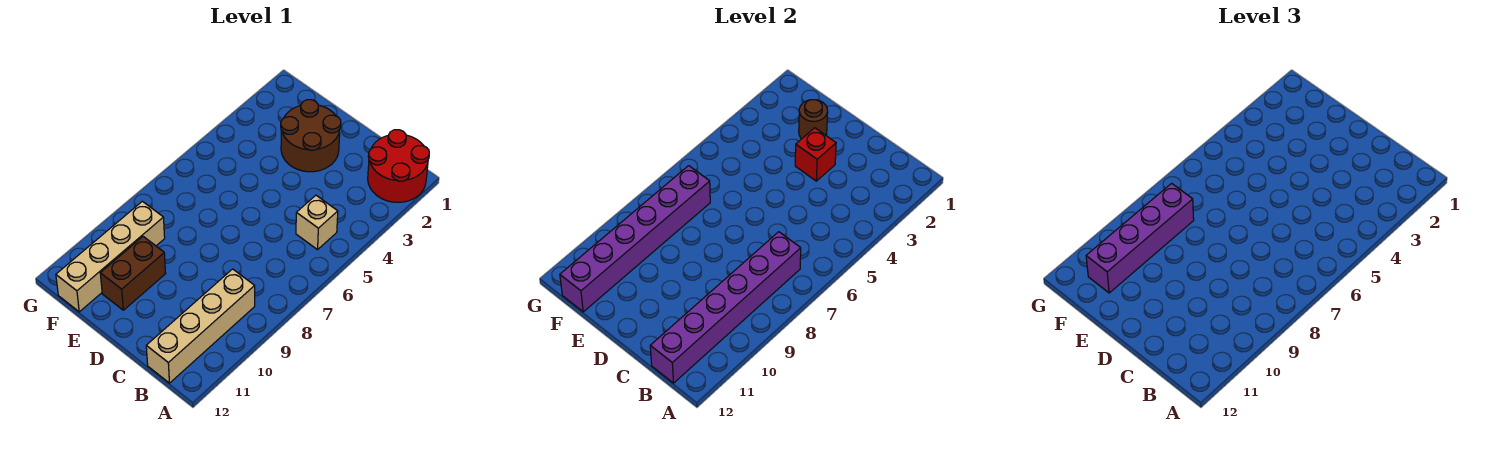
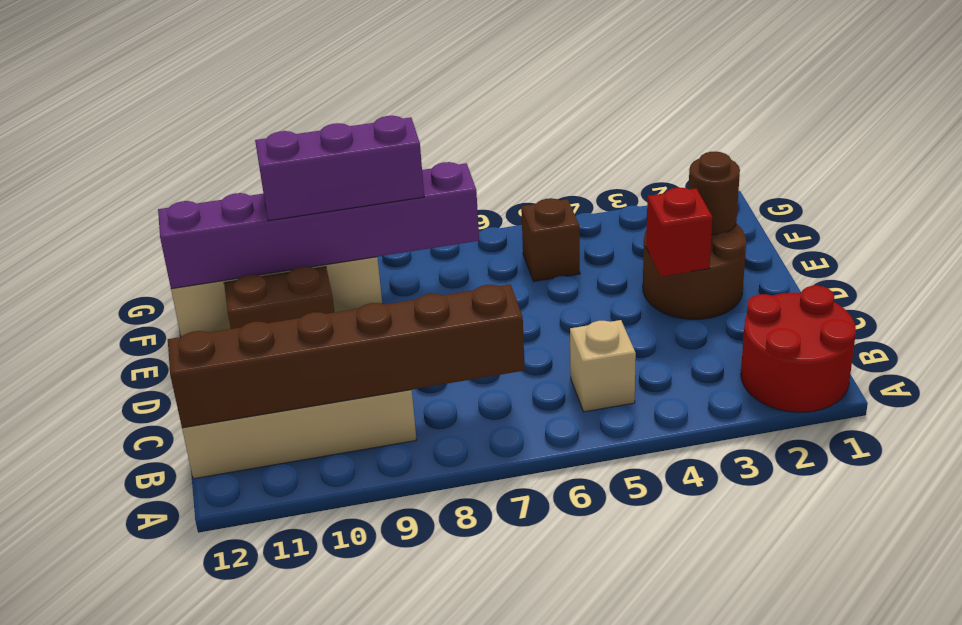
purple brick B7:B12 level 2 -> brown brick B7:B12 level 2
none -> brown brick F5 level 1
purple brick F8:F11 level 3 -> purple brick F8:F10 level 3

